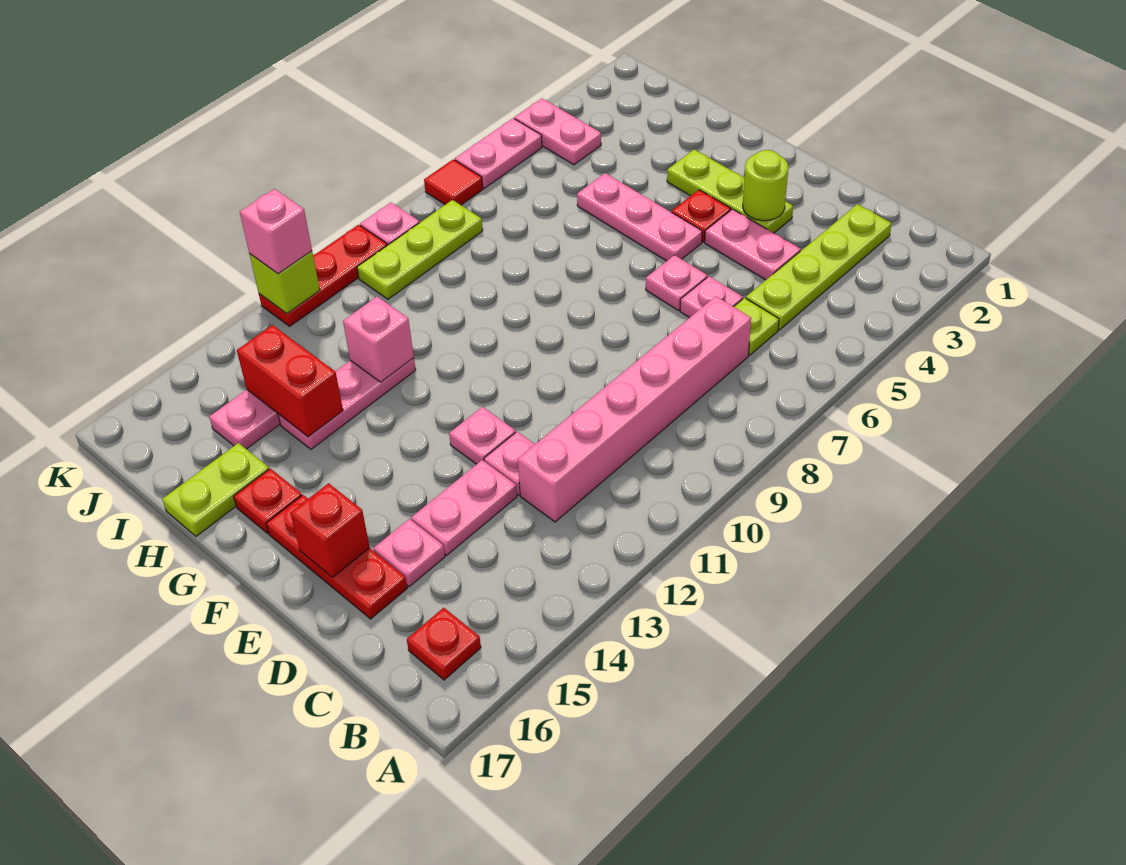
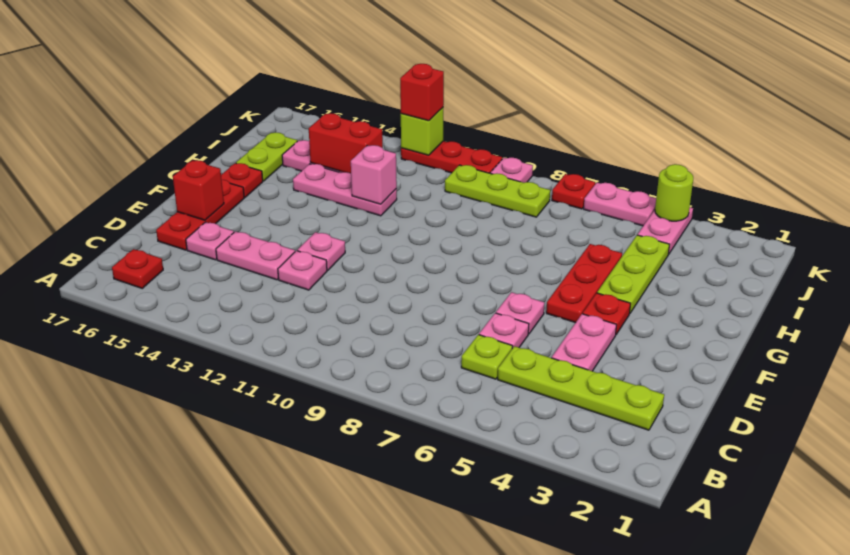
pink brick C7:C12 level 1 -> none
lime plate E3:G3 level 1 -> lime plate G4:I4 level 1
lime round brick E3 level 2 -> lime round brick K4 level 2
pink plate F5:H5 level 1 -> red plate F5:H5 level 1
red brick H14:I14 level 2 -> red brick I13:I14 level 2
lime plate H16:H17 level 1 -> lime plate H16:I16 level 1
red tile K7 level 1 -> red plate K7 level 1
pink brick K12 level 3 -> red brick K12 level 3

